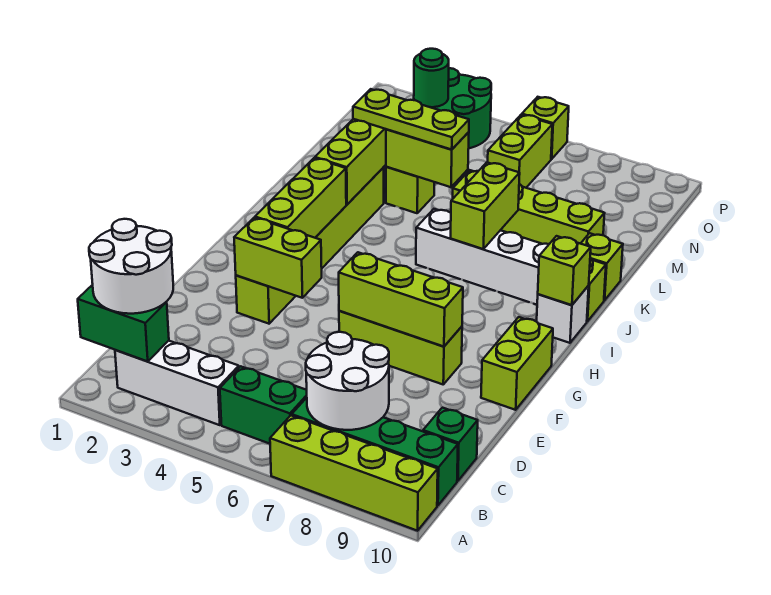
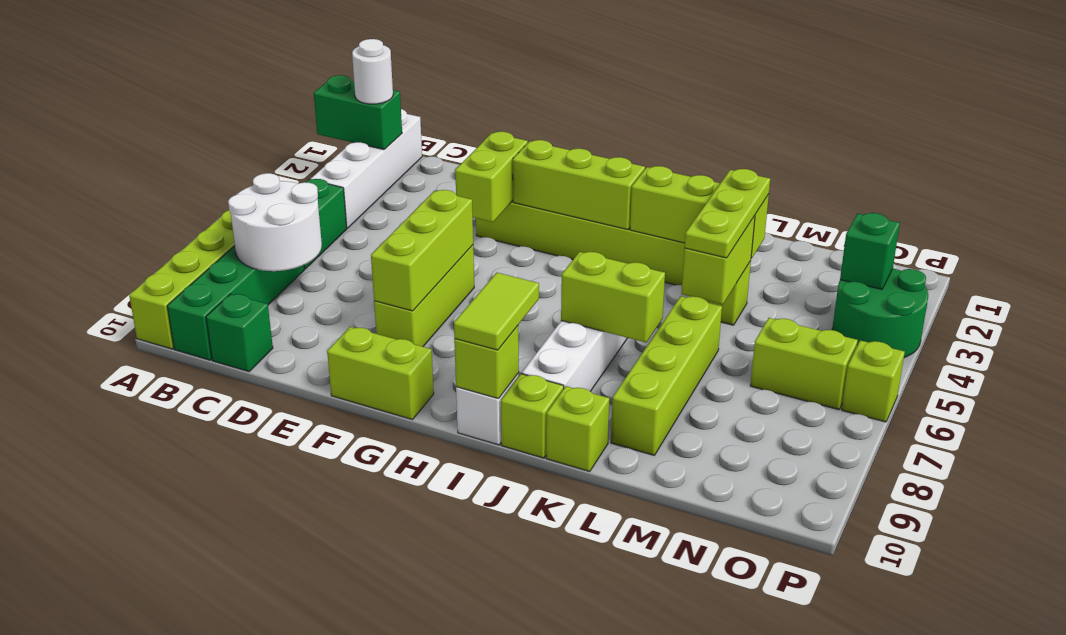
green brick B1:B2 level 2 -> green brick A2:B2 level 2
white round brick B1:C2 level 3 -> white round brick B2 level 3
white brick B2:B4 level 1 -> white brick B1:B4 level 1
none -> lime tile I9:I10 level 3
green round brick O3 level 2 -> green brick O3 level 2

